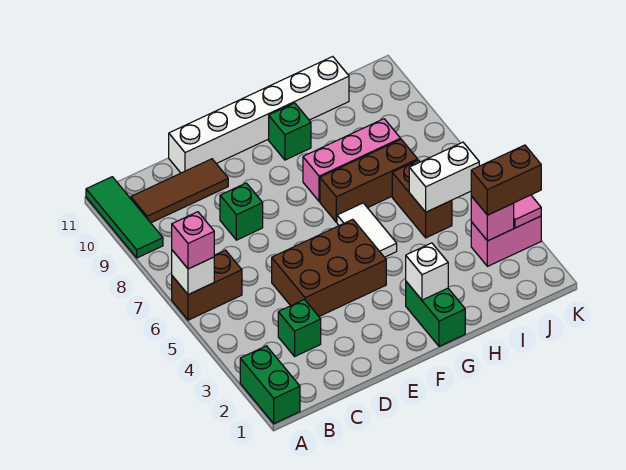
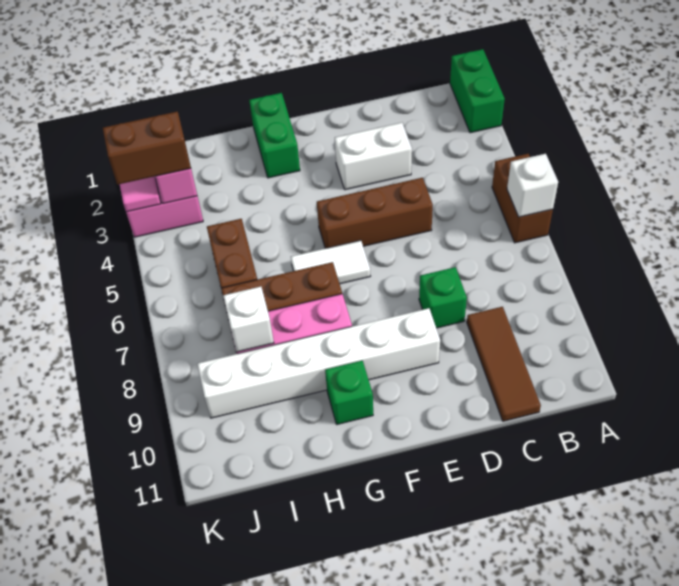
brown brick A6:B6 level 1 -> brown brick A5:A6 level 1
pink brick A6 level 3 -> none
green tile A9:A11 level 1 -> none
brown tile B10:D10 level 1 -> brown tile C9:C11 level 1
green brick C3 level 1 -> none
brown brick D4:F5 level 1 -> brown brick D5:F5 level 1
white brick D11:I11 level 1 -> white brick E9:J9 level 1
white brick G2 level 2 -> white brick I8 level 2
white tile G5:G6 level 1 -> white tile F6:G6 level 1
white brick I5:J5 level 2 -> white brick D3:E3 level 1

